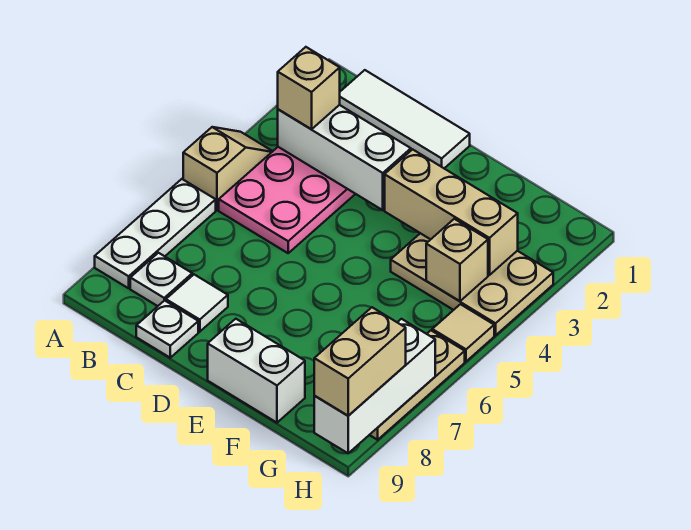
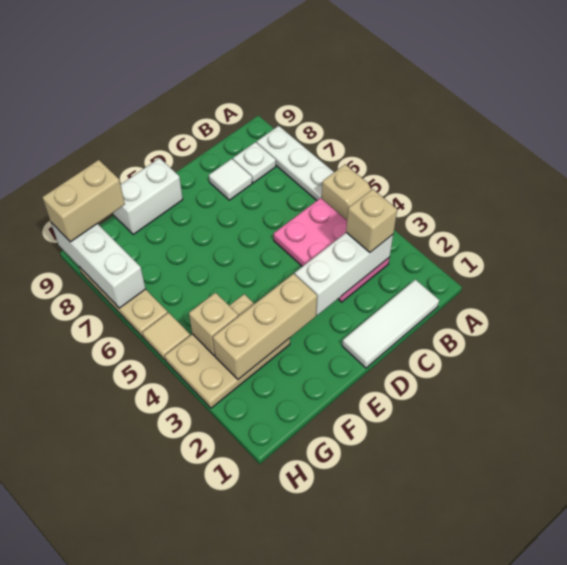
white plate C9 level 1 -> none
tan brick H8:H9 level 3 -> tan brick G9:H9 level 3

